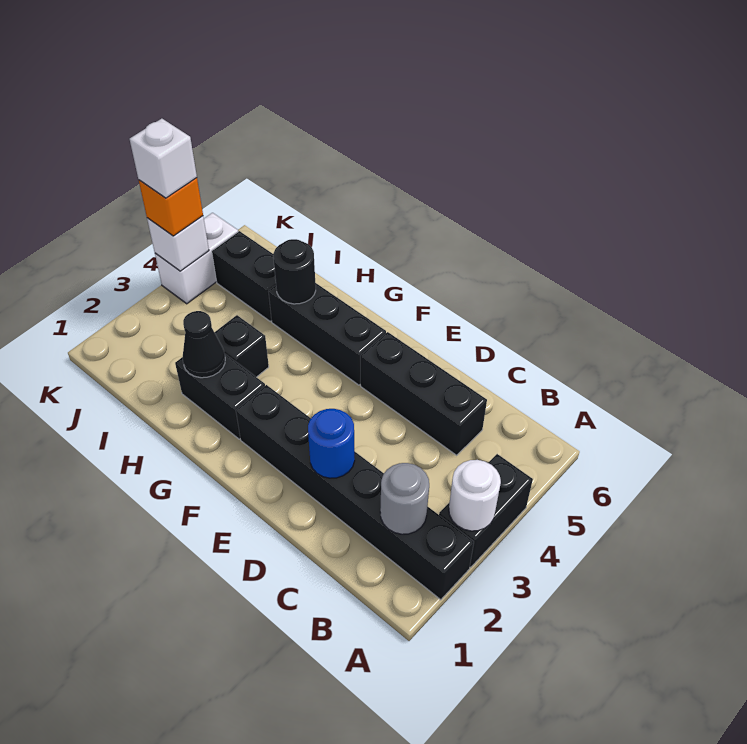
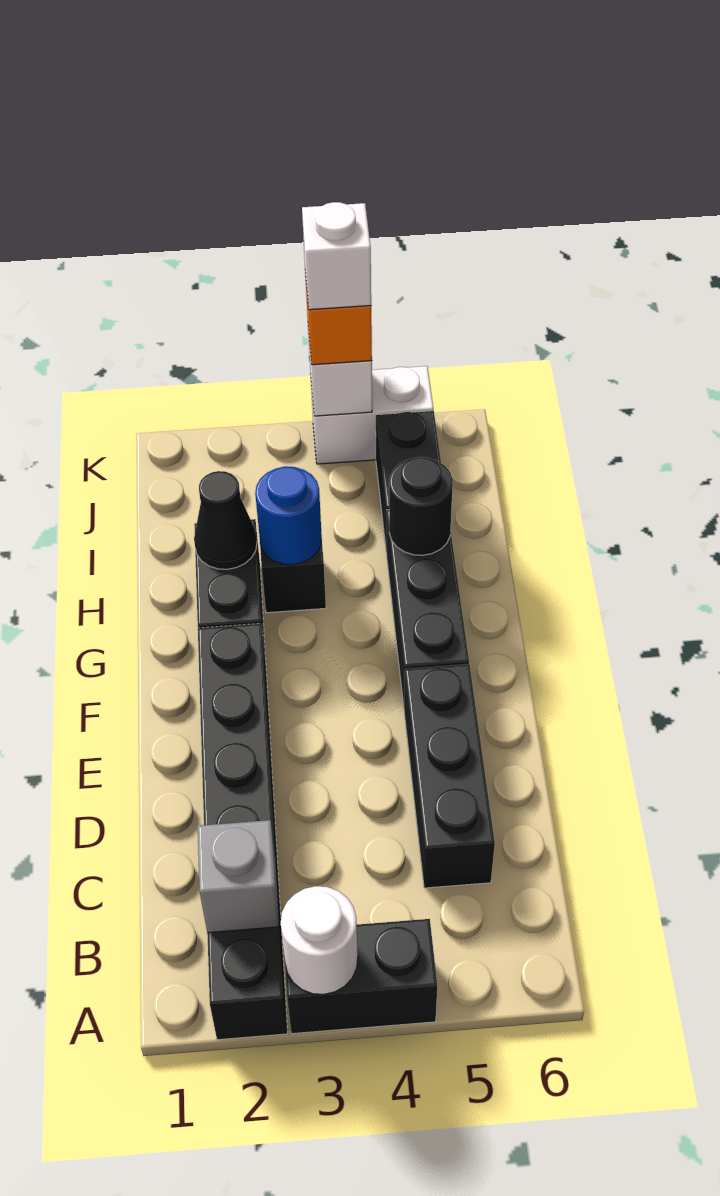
grey round brick B2 level 2 -> grey brick B2 level 2
blue round brick D2 level 2 -> blue round brick H3 level 2

